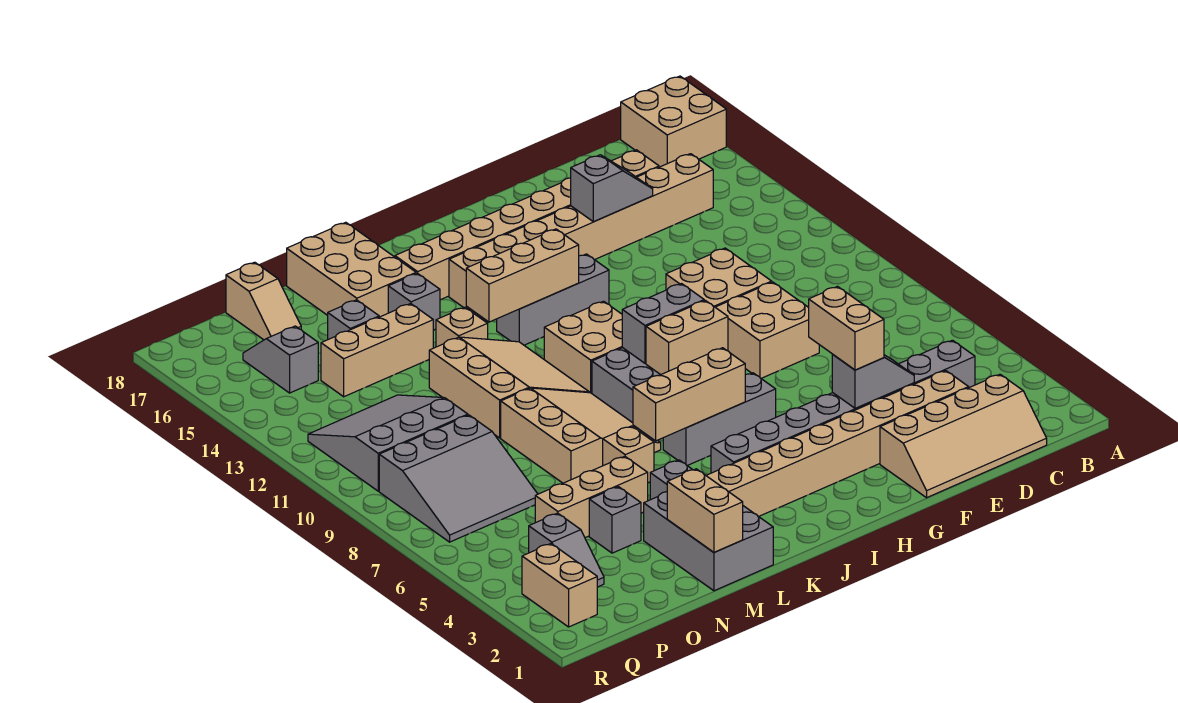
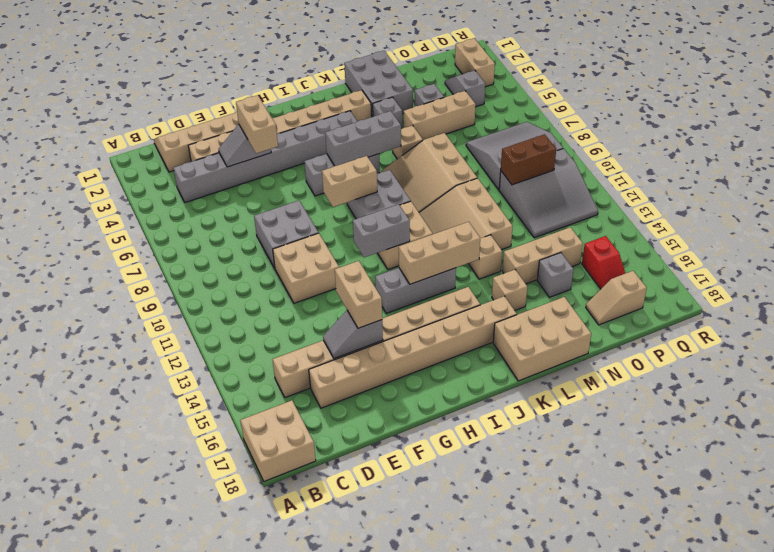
tan brick E8:F9 level 1 -> grey brick E8:F9 level 1
grey brick H9:I9 level 2 -> grey brick H11:I11 level 2
tan brick I6:K6 level 2 -> grey brick I6:K6 level 2
grey brick L15 level 1 -> tan brick L15 level 1
tan brick L16:M18 level 1 -> tan brick K17:M18 level 1
tan brick M1:M2 level 2 -> tan brick F14:F15 level 3
none -> brown brick O10:P10 level 2
tan slope O17:O18 level 1 top 18 -> tan slope O17:P17 level 1 top P
grey slope P15:P16 level 1 top 15 -> red slope P15:P16 level 1 top 15

